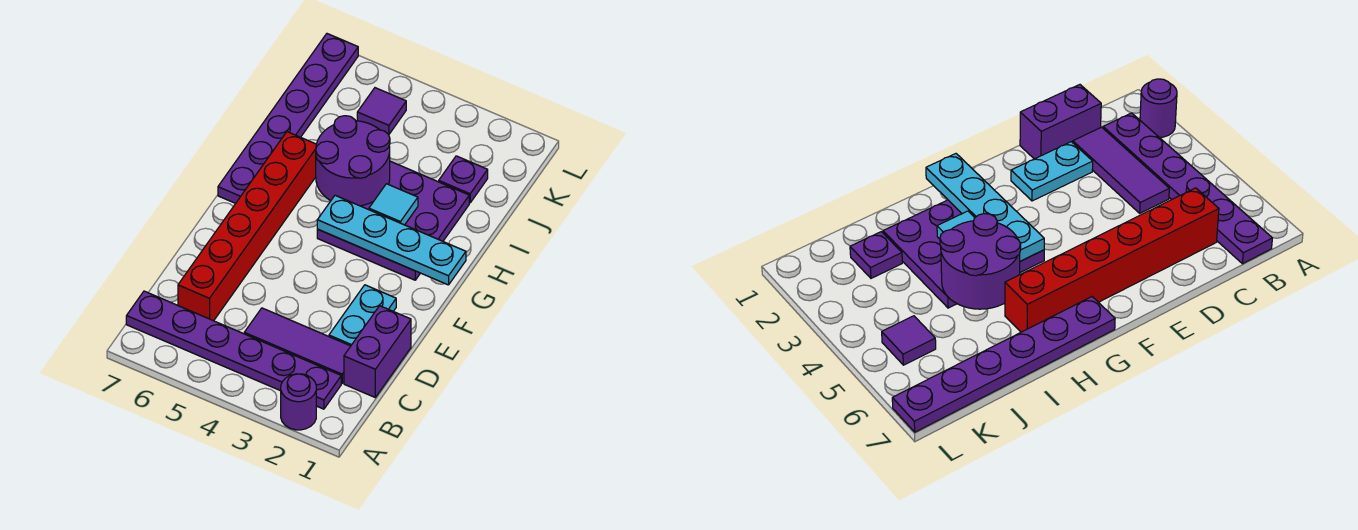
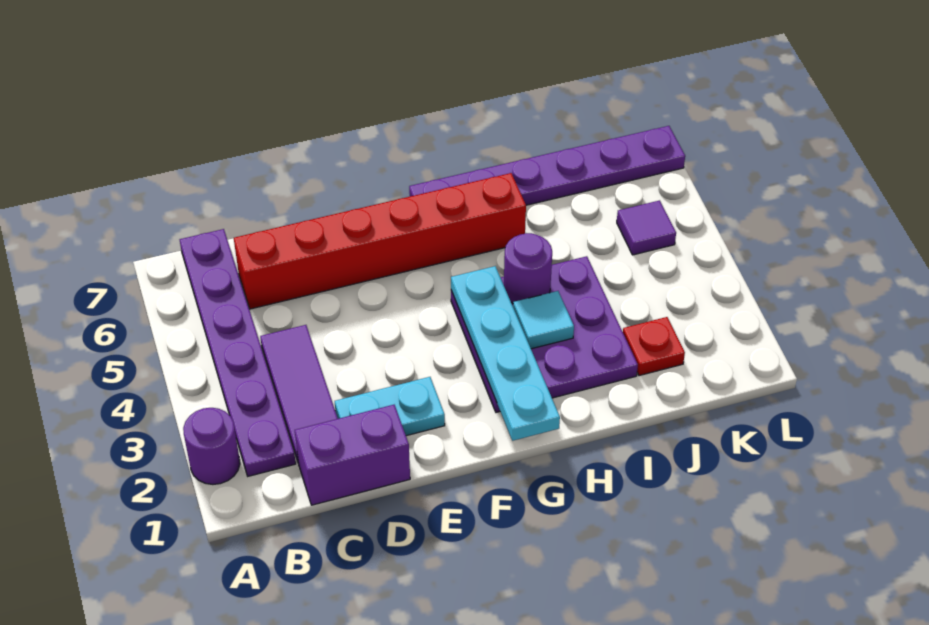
purple round brick H4:I5 level 2 -> purple round brick H4 level 2
purple plate J2 level 1 -> red plate J2 level 1

